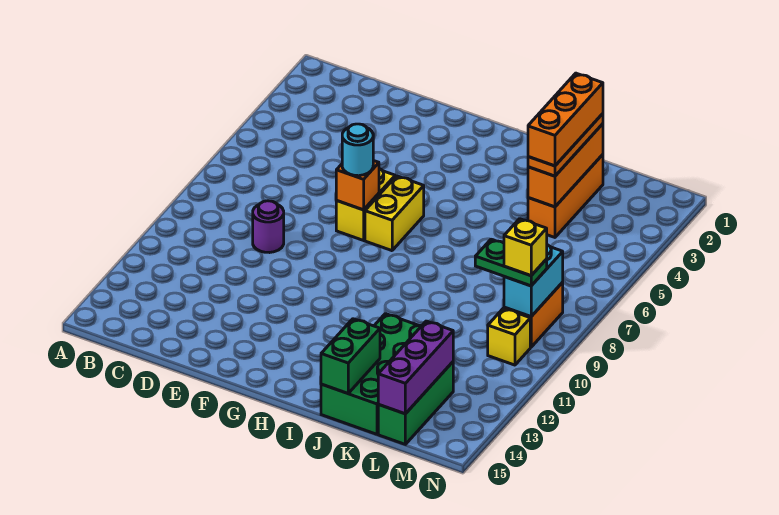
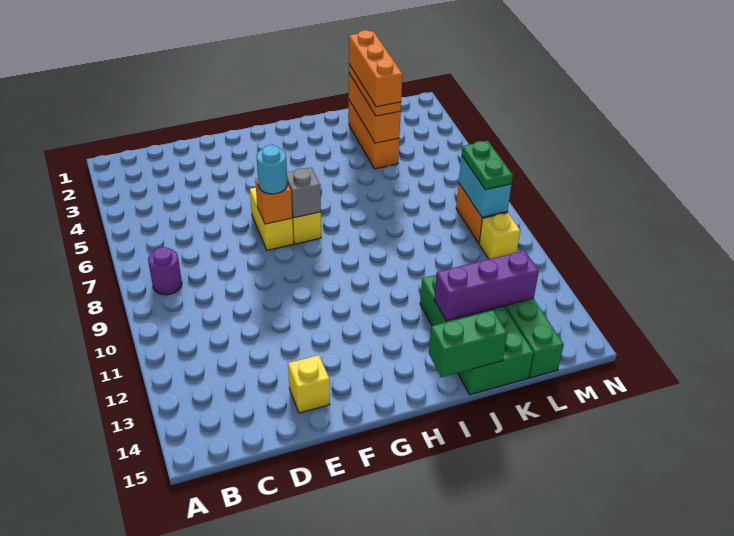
purple round brick D9 level 1 -> purple round brick B8 level 1
none -> grey brick G7 level 2
green brick J14:J15 level 2 -> green brick I15:J15 level 2
green plate L9:M9 level 3 -> green plate M8:M9 level 3
purple brick L13:L15 level 2 -> purple brick J13:L13 level 2
yellow brick M9 level 4 -> yellow brick E14 level 1

